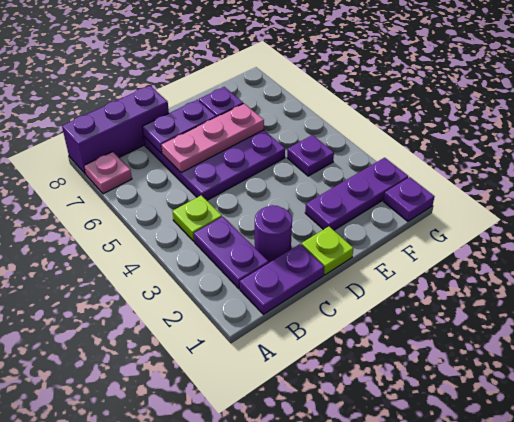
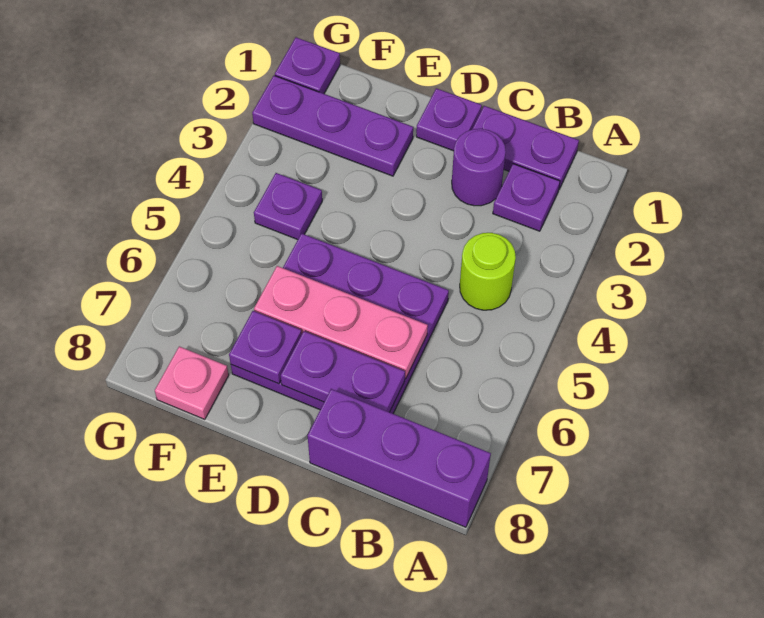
pink plate A7 level 1 -> pink plate F8 level 1
purple plate B2:B3 level 1 -> purple plate B2 level 1
lime plate B4 level 1 -> lime round brick B4 level 1
lime plate D1 level 1 -> purple plate D1 level 1

